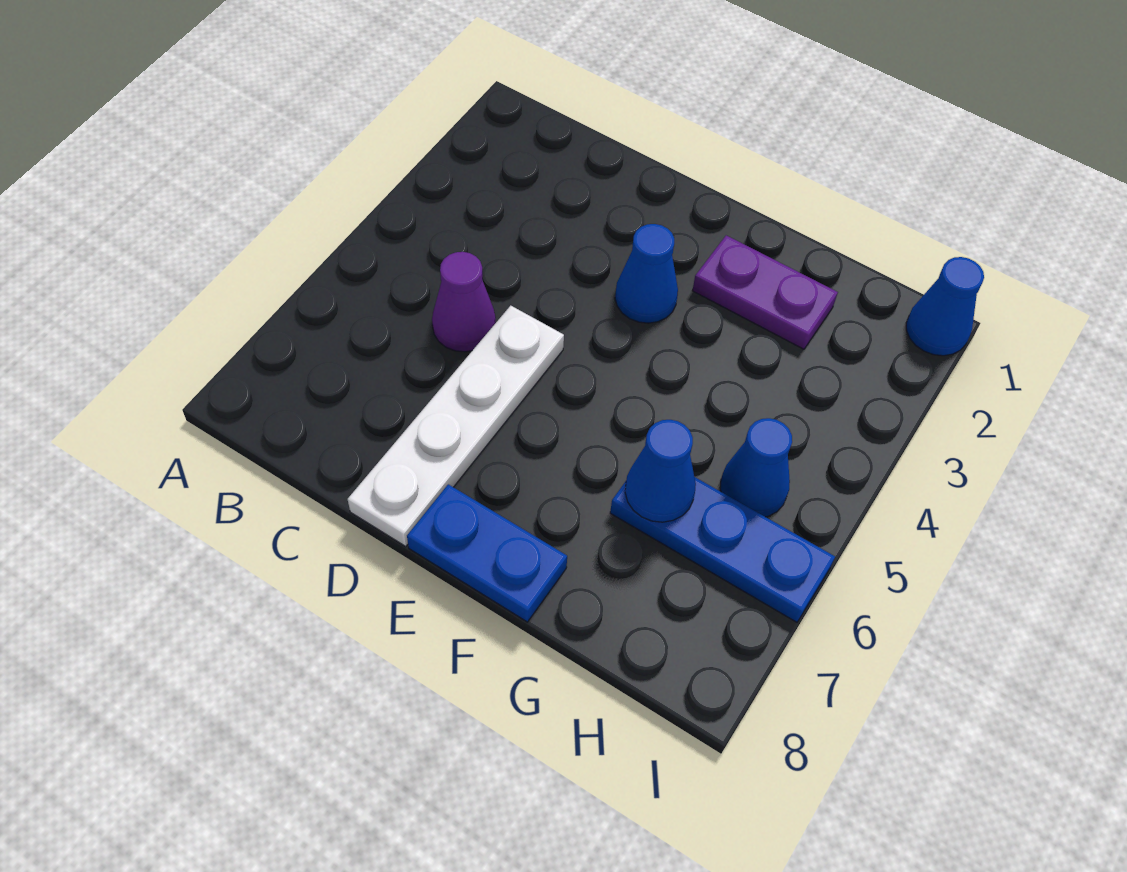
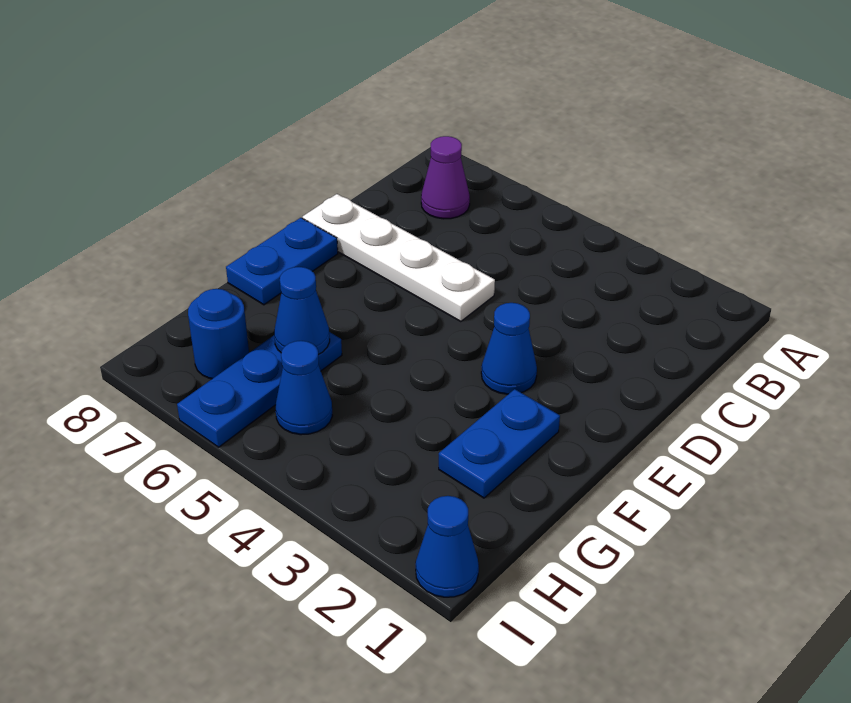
purple cone C5 level 1 -> purple cone B7 level 1
purple plate F2:G2 level 1 -> blue plate F2:G2 level 1
none -> blue round brick H7 level 1

